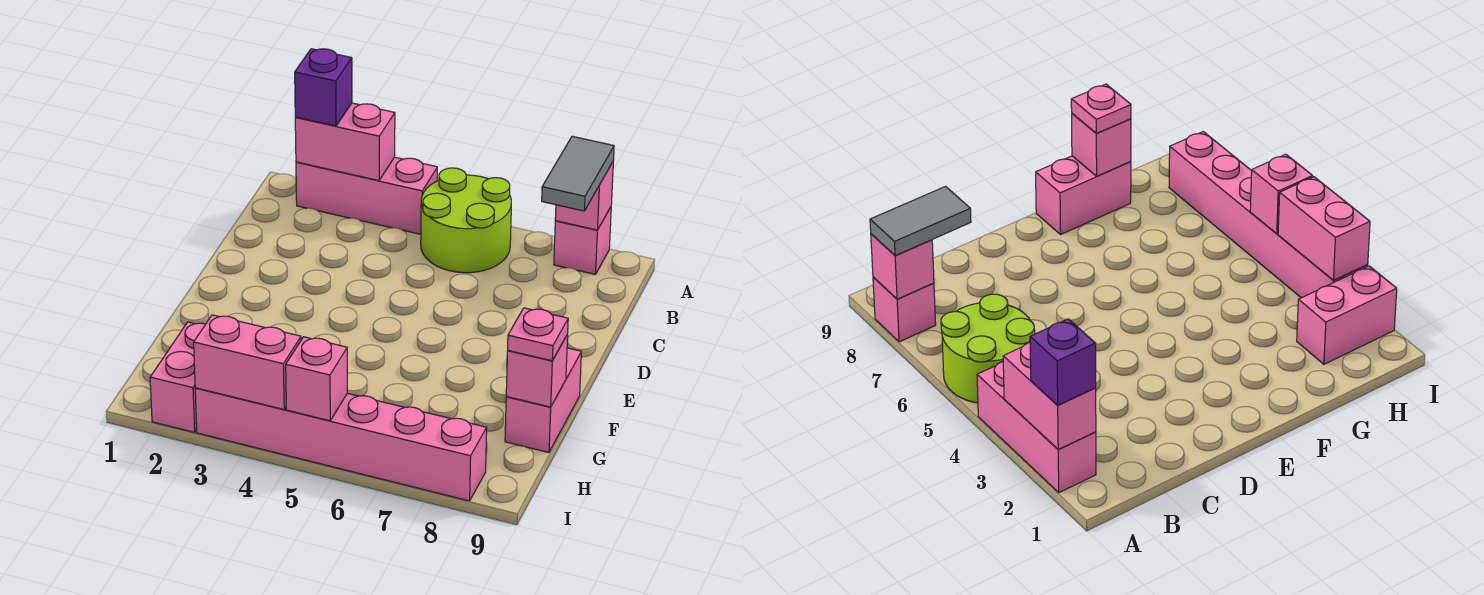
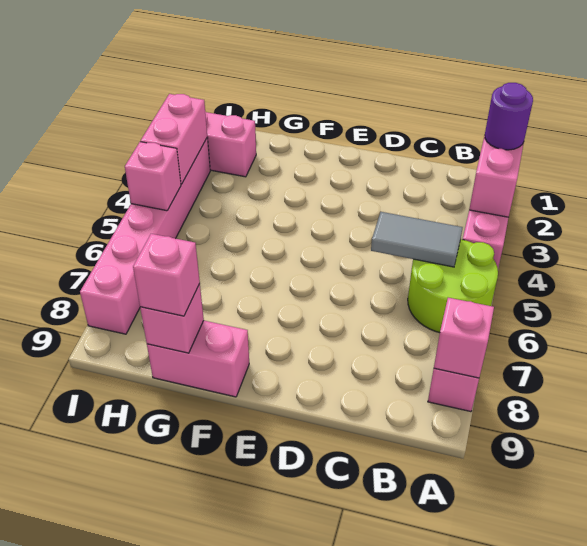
purple brick A2 level 3 -> purple round brick A2 level 3
grey tile A8:B8 level 3 -> grey tile B5:C5 level 2
pink plate G9 level 3 -> pink brick G9 level 3

